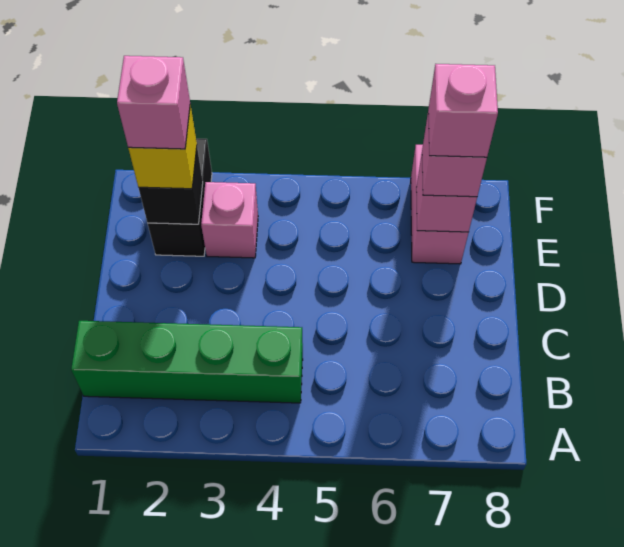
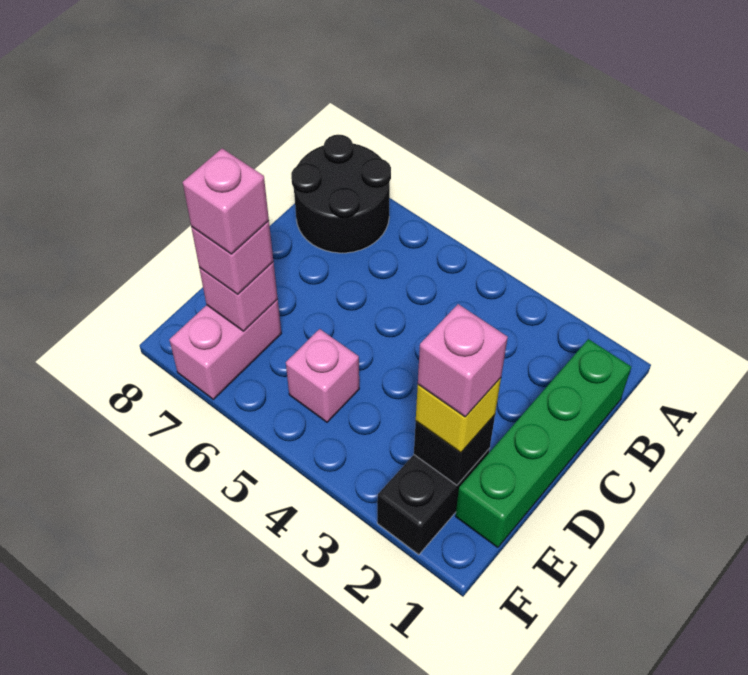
none -> black round brick A7:B8 level 1
green brick B1:B4 level 1 -> green brick B1:E1 level 1
pink brick E3 level 1 -> pink brick E5 level 1

